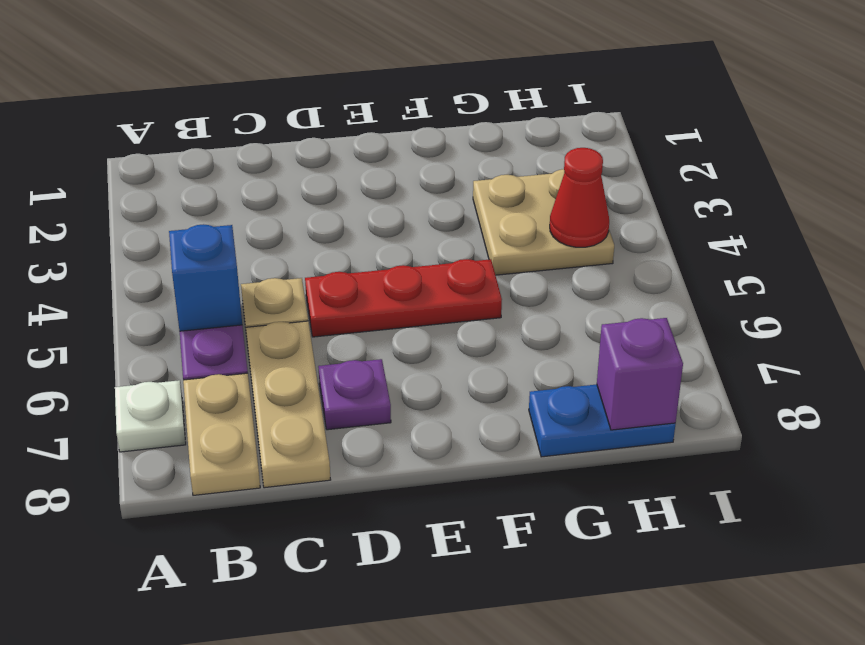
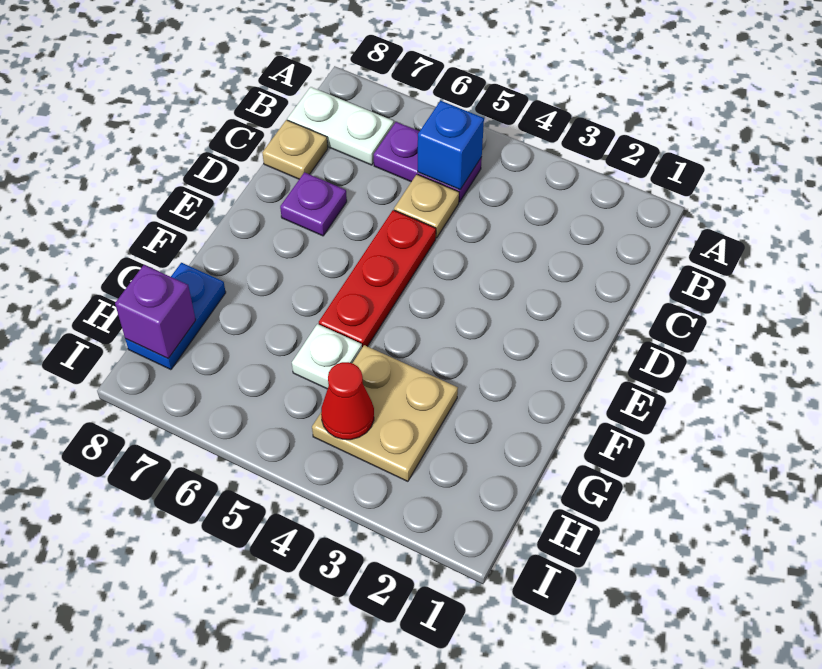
white plate A7 level 1 -> white plate G5 level 1
tan plate B7:B8 level 1 -> white plate B7:B8 level 1
tan plate C6:C8 level 1 -> tan plate C8 level 1

